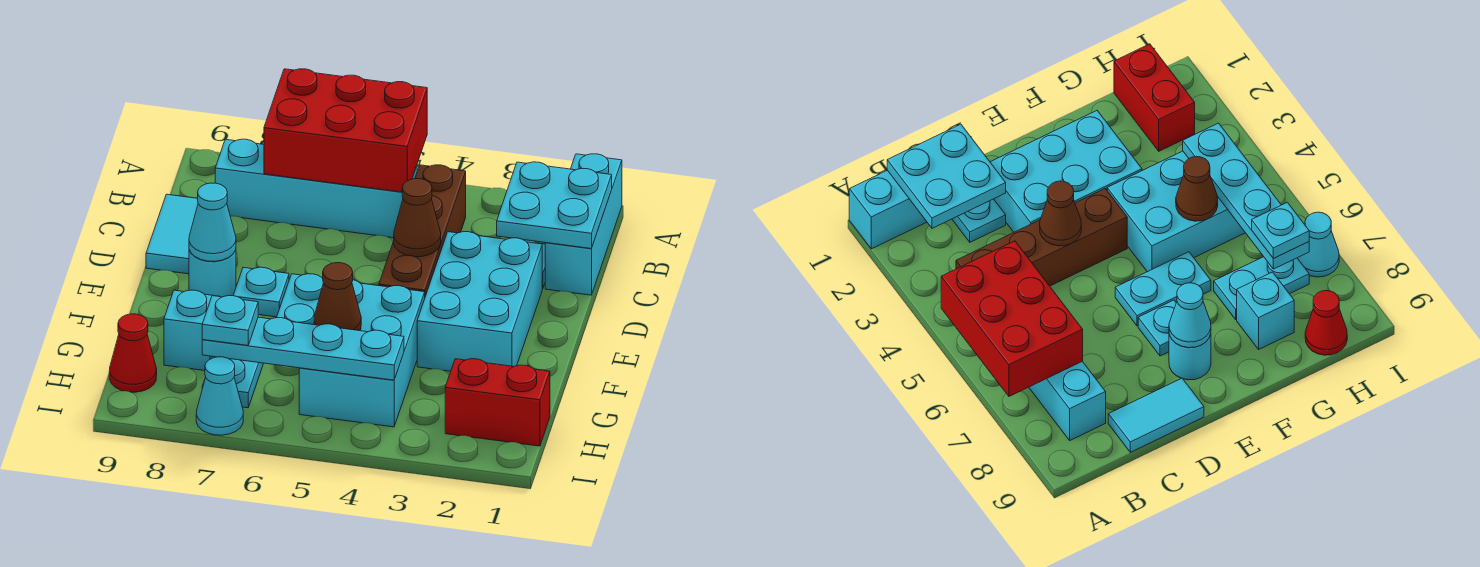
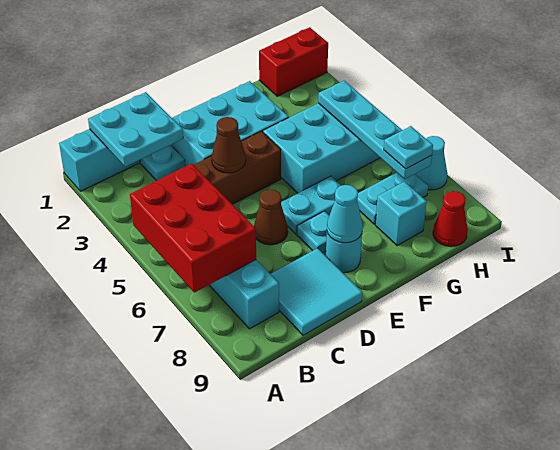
cyan tile C9:D9 level 1 -> cyan tile C8:D9 level 1
brown cone G5 level 2 -> brown cone D6 level 1
red brick H1:H2 level 1 -> red brick H1:I1 level 1

